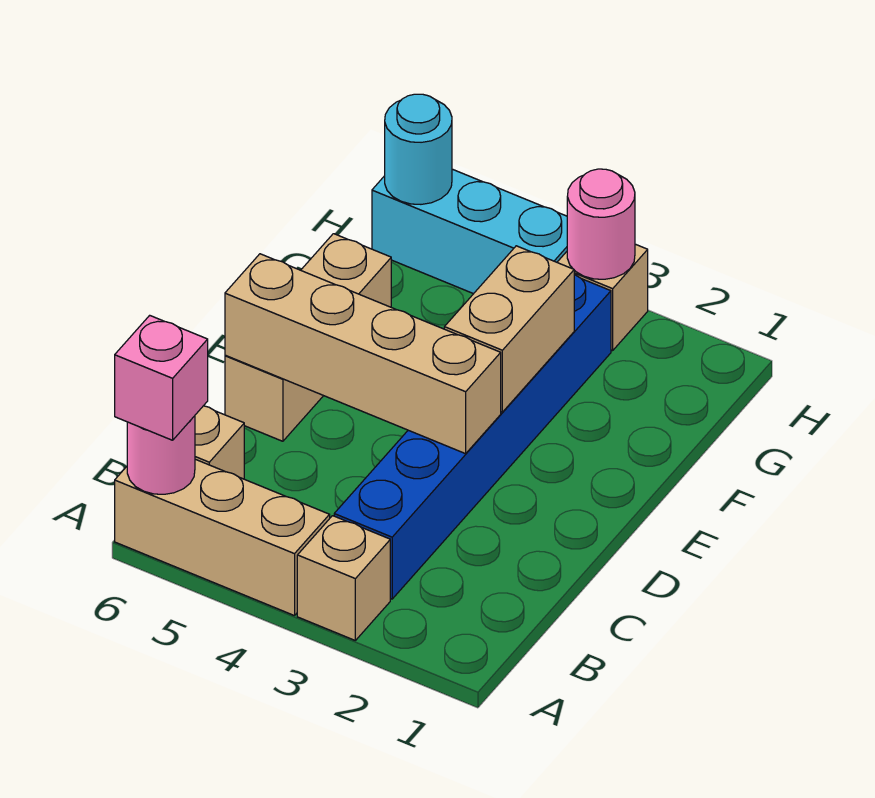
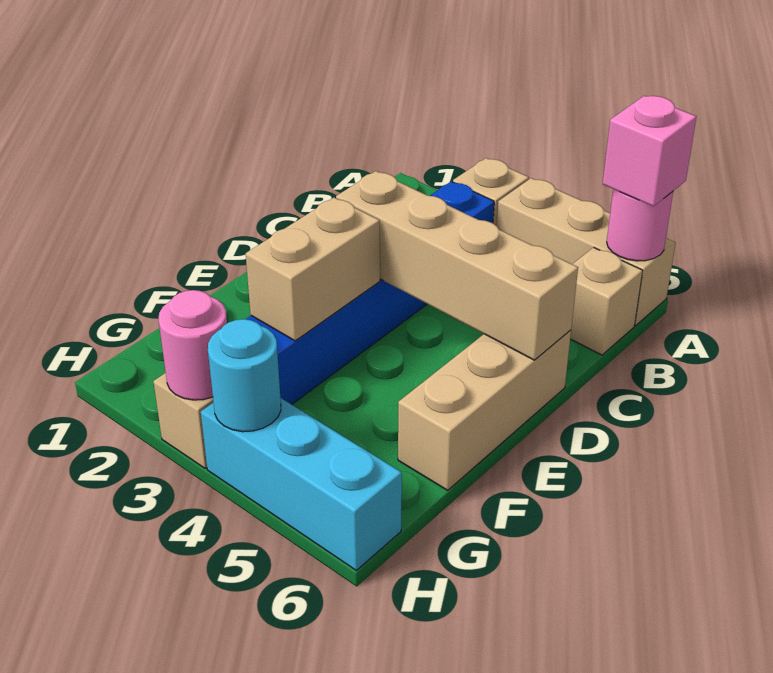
cyan round brick H6 level 2 -> cyan round brick H4 level 2

